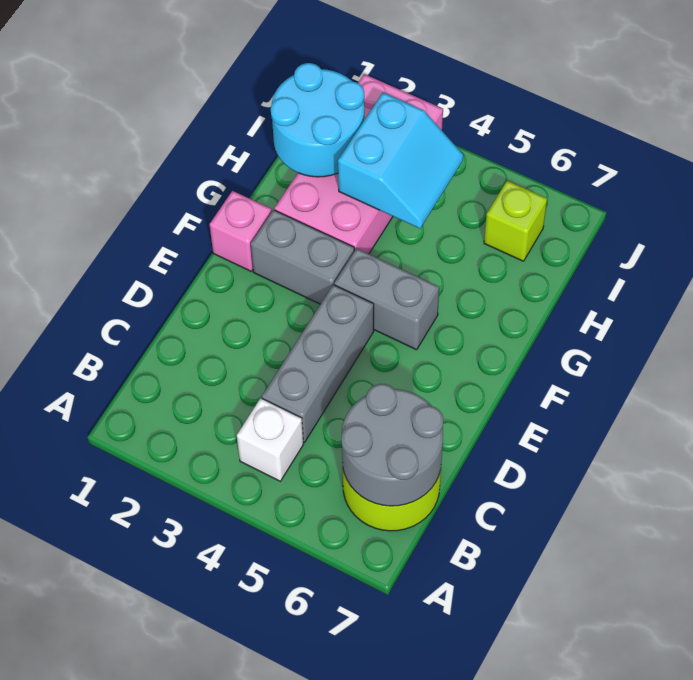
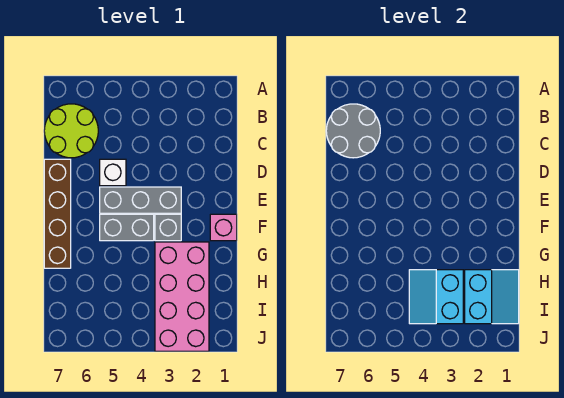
white brick B4 level 1 -> white brick D5 level 1
grey brick C4:E4 level 1 -> grey brick E3:E5 level 1
none -> brown brick D7:G7 level 1
grey brick F2:F3 level 1 -> grey brick F3 level 1
cyan round brick H1:I2 level 2 -> cyan slope H1:I2 level 2 top 2
lime brick I6 level 1 -> none

